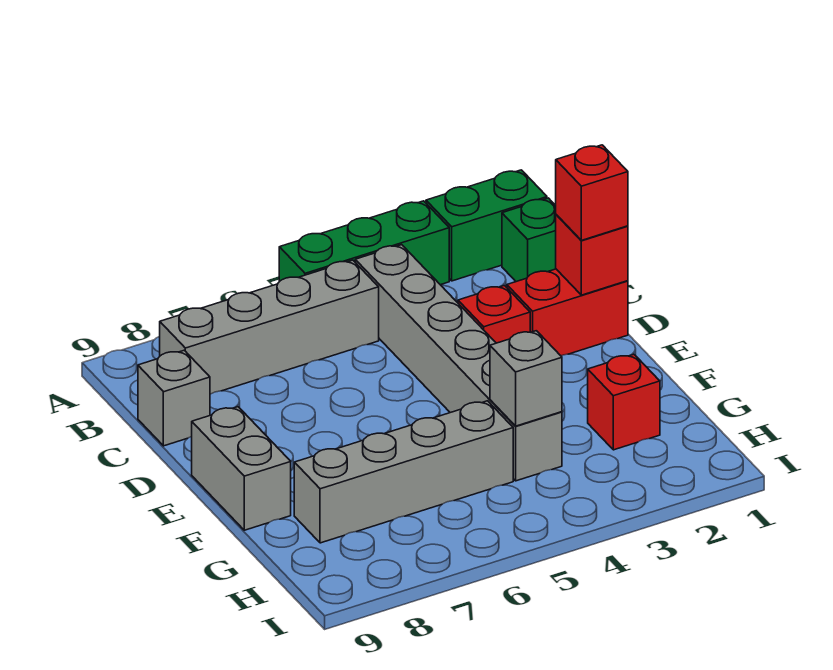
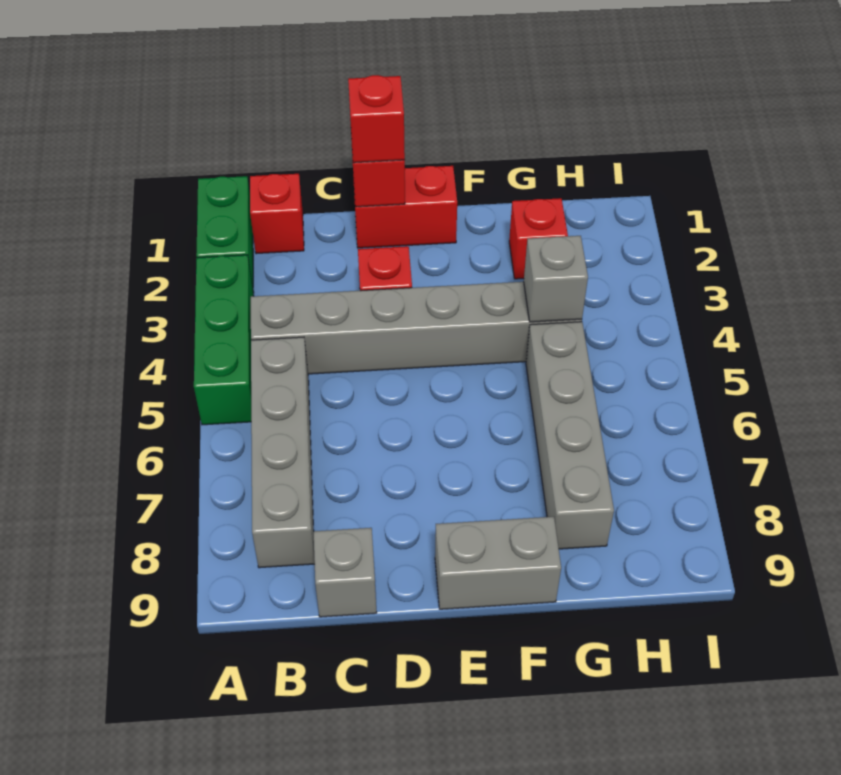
green brick B1 level 1 -> red brick B1 level 1
red brick D1:D2 level 1 -> red brick D1:E1 level 1

